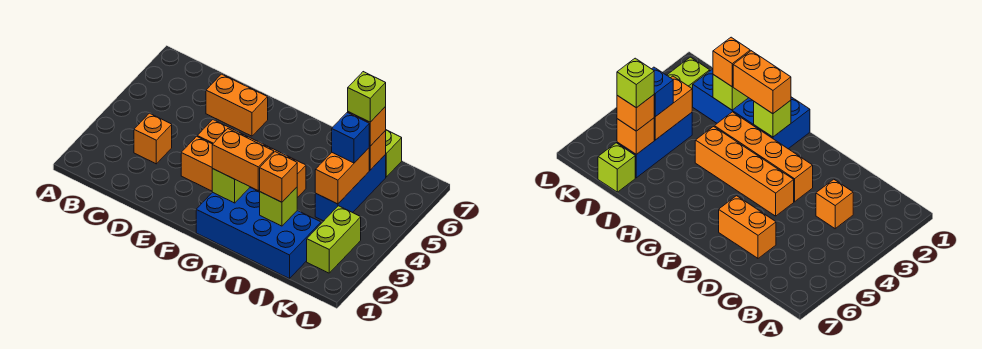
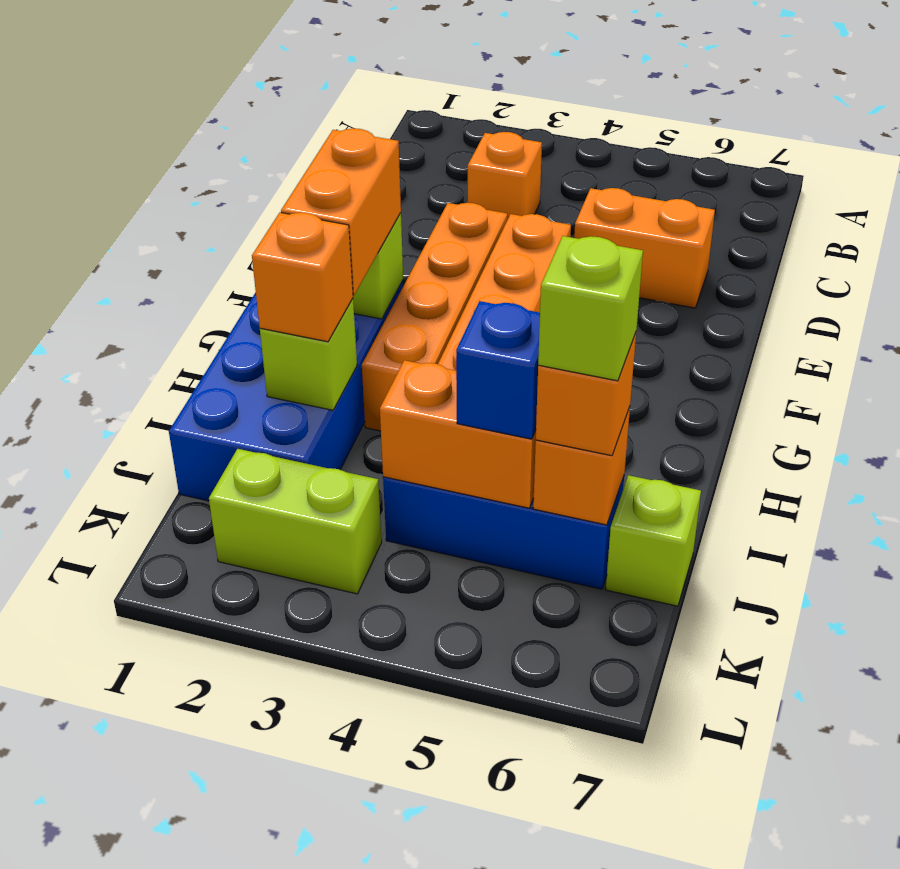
orange brick D6:E6 level 1 -> orange brick D5:D6 level 1

